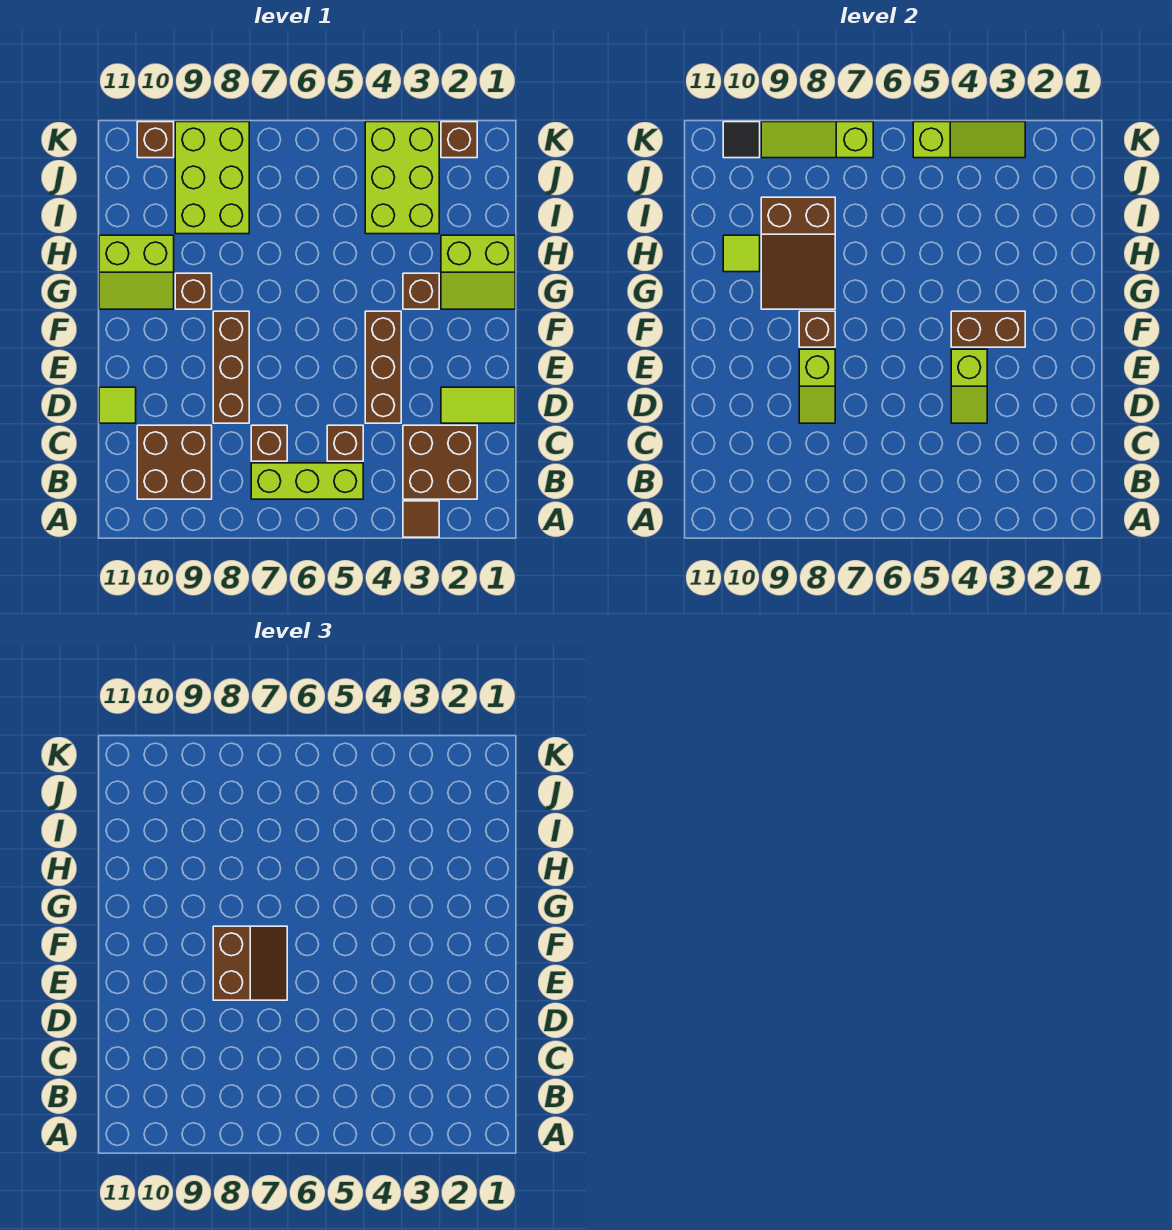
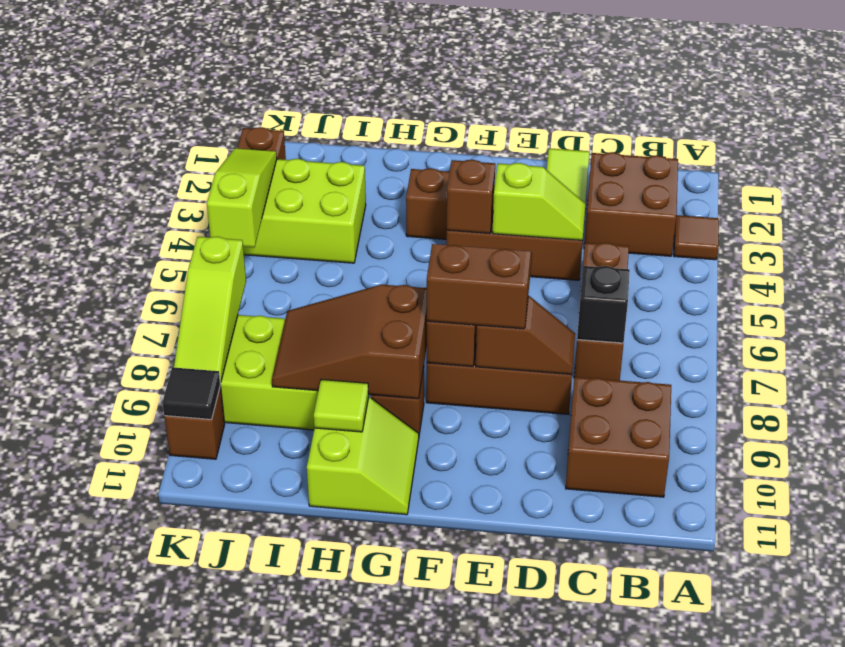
lime brick B5:B7 level 1 -> none
none -> black brick C7 level 2
lime slope D8:E8 level 2 top E -> brown slope D8:E8 level 2 top E
lime tile D11 level 1 -> none
brown brick F3:F4 level 2 -> brown brick F4 level 2
lime slope G1:H2 level 1 top H -> none
brown slope G8:I9 level 2 top I -> brown slope G8:I9 level 2 top G

